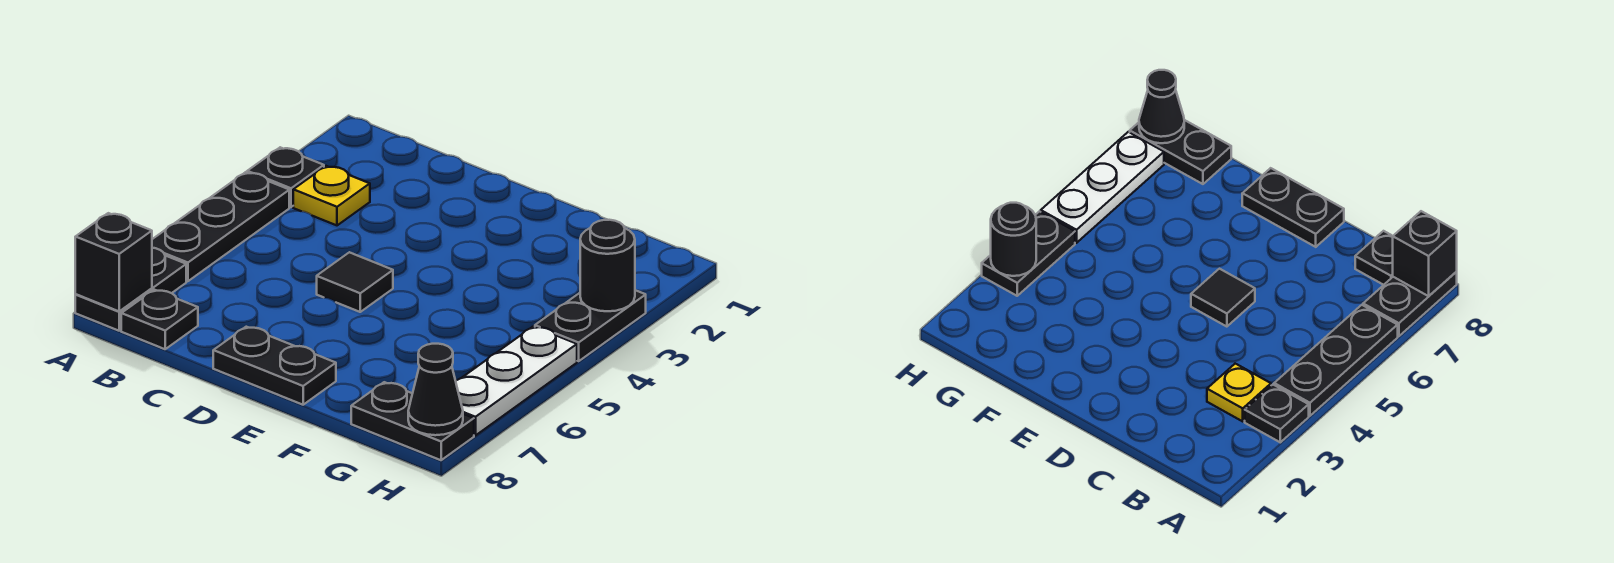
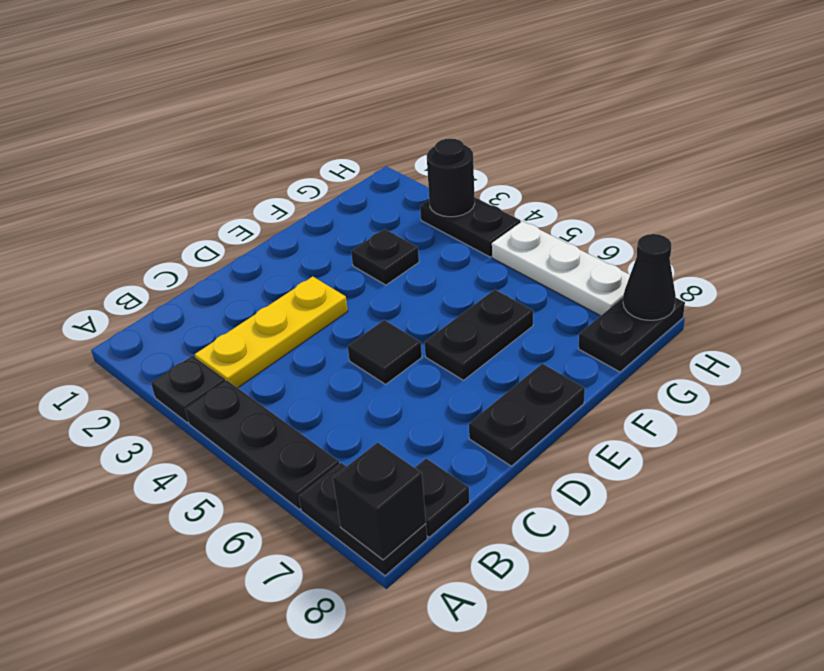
yellow plate B3 level 1 -> yellow plate B3:D3 level 1
none -> black plate E6:F6 level 1
none -> black plate F3 level 1

